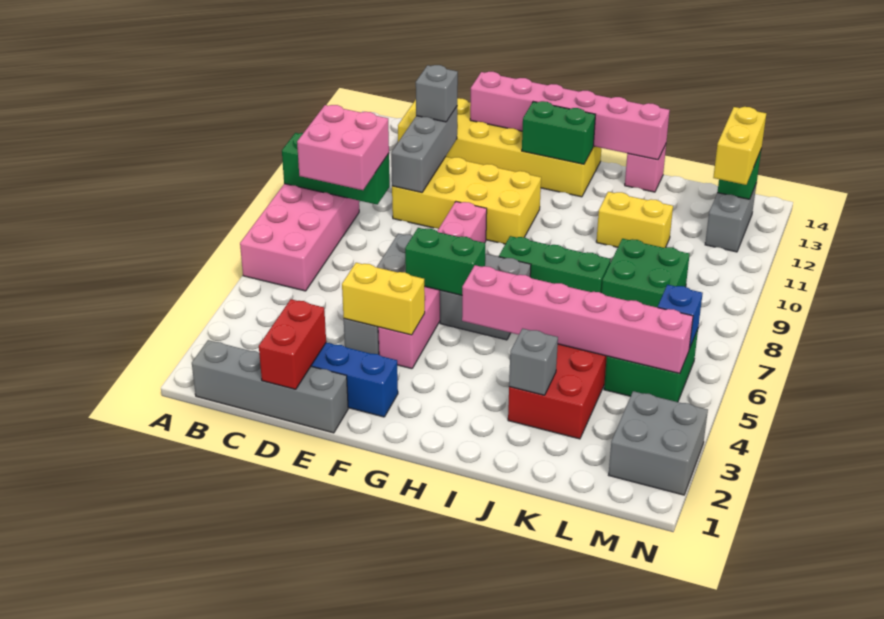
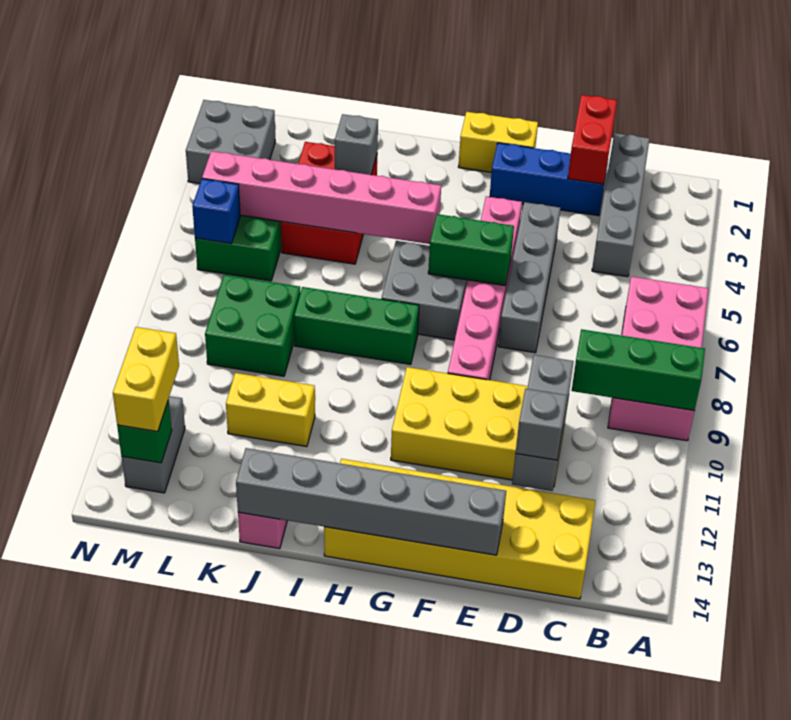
grey brick B1:E1 level 1 -> grey brick C1:C4 level 1
pink brick B8:C9 level 3 -> none
yellow brick E4:F4 level 2 -> yellow brick F1:G1 level 1
pink brick E14:J14 level 2 -> grey brick E14:J14 level 2
green brick G13:H13 level 2 -> none

